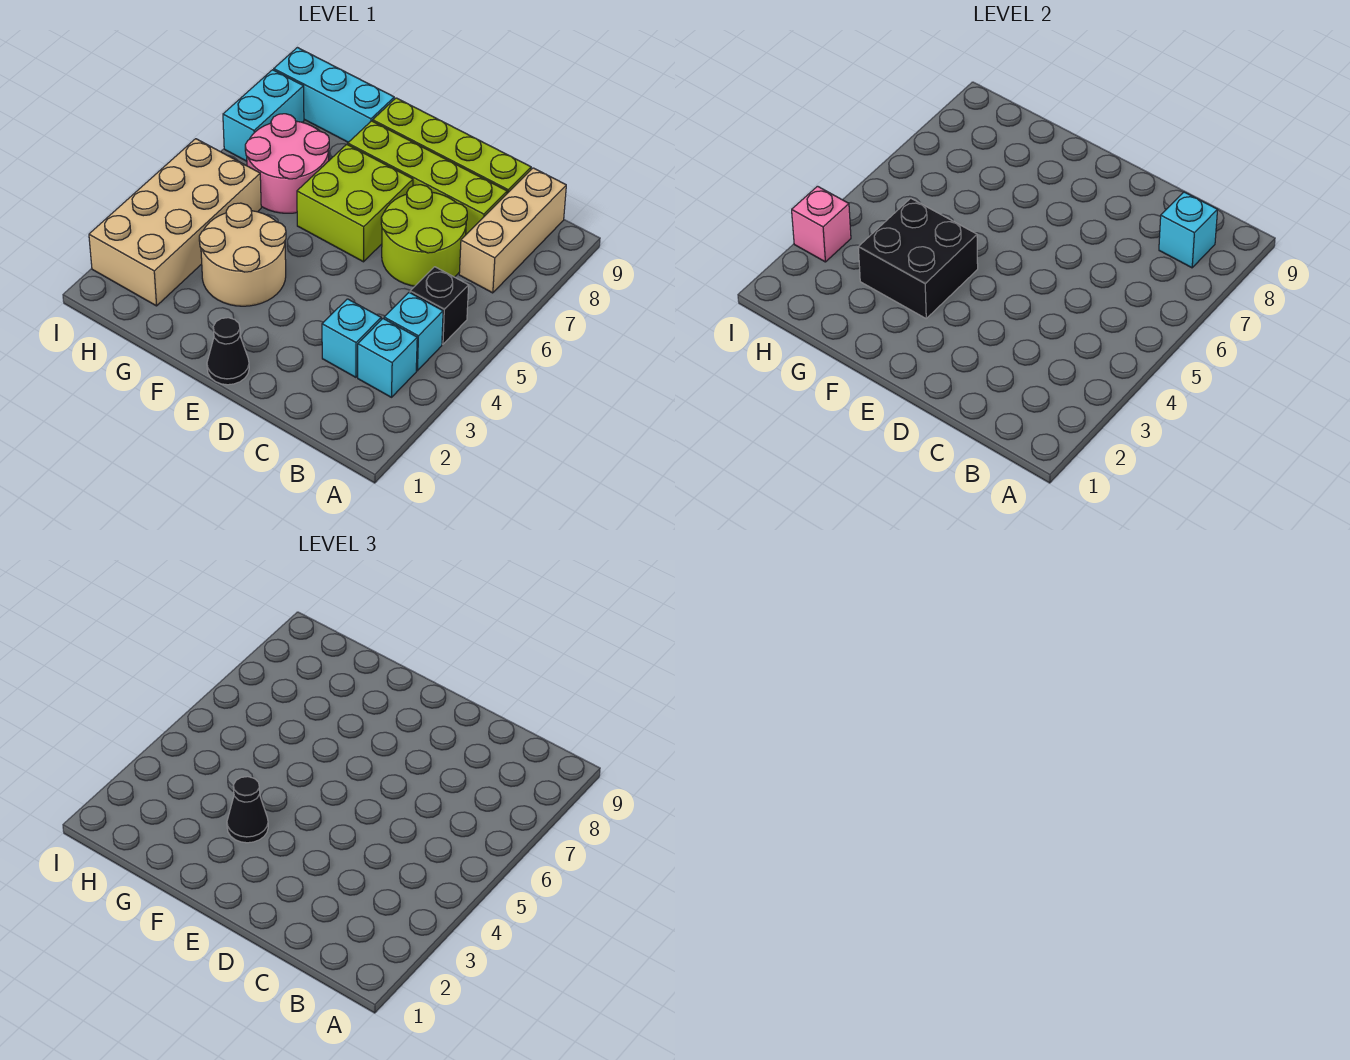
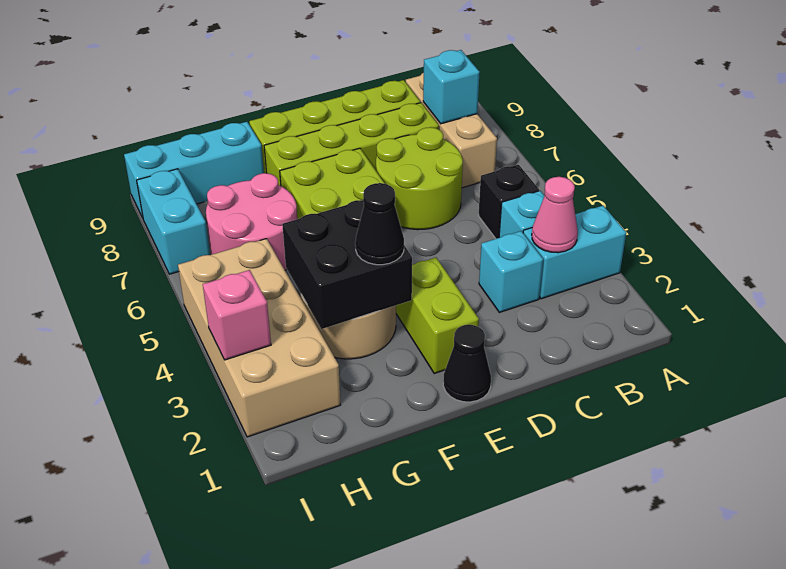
cyan brick B3 level 1 -> cyan brick A3:B3 level 1
none -> pink cone B3 level 2
none -> lime brick E2:E3 level 1

